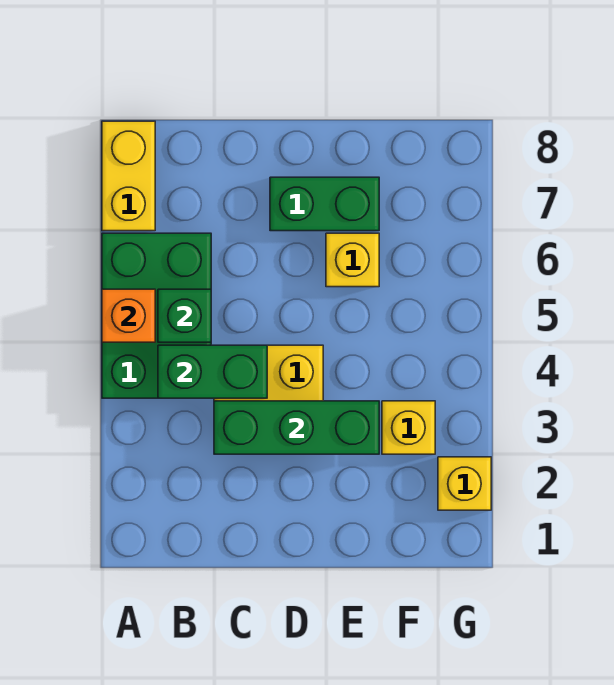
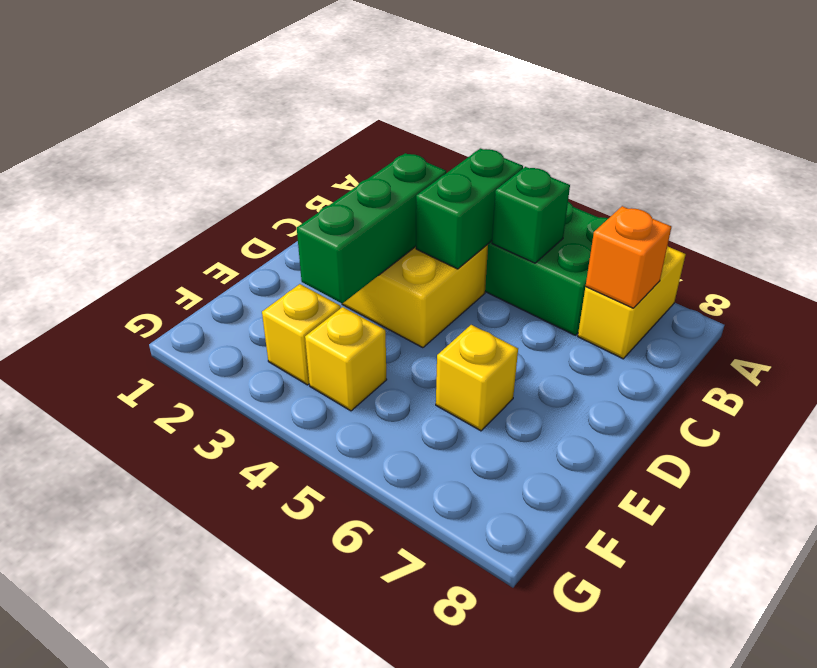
orange brick A5 level 2 -> orange brick B7 level 2
yellow brick A7:A8 level 1 -> yellow brick A7:B7 level 1
green brick D7:E7 level 1 -> none
yellow brick G2 level 1 -> yellow brick F4 level 1

